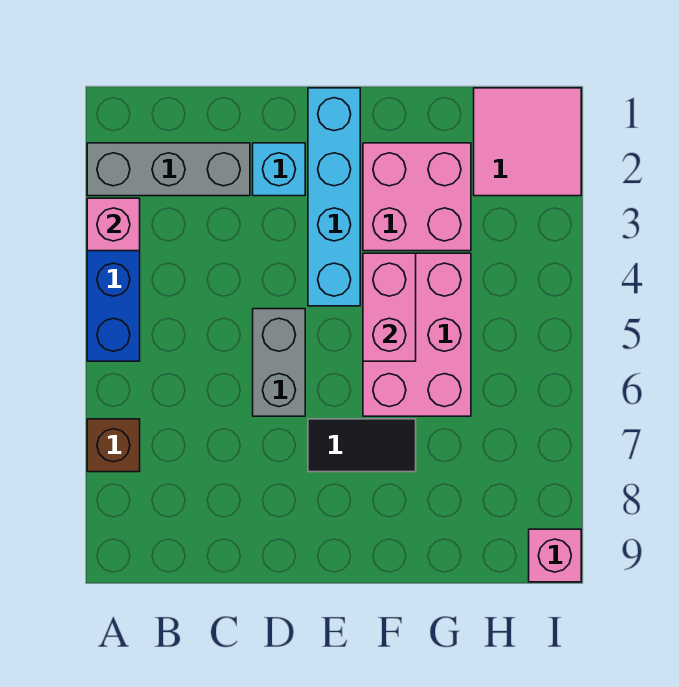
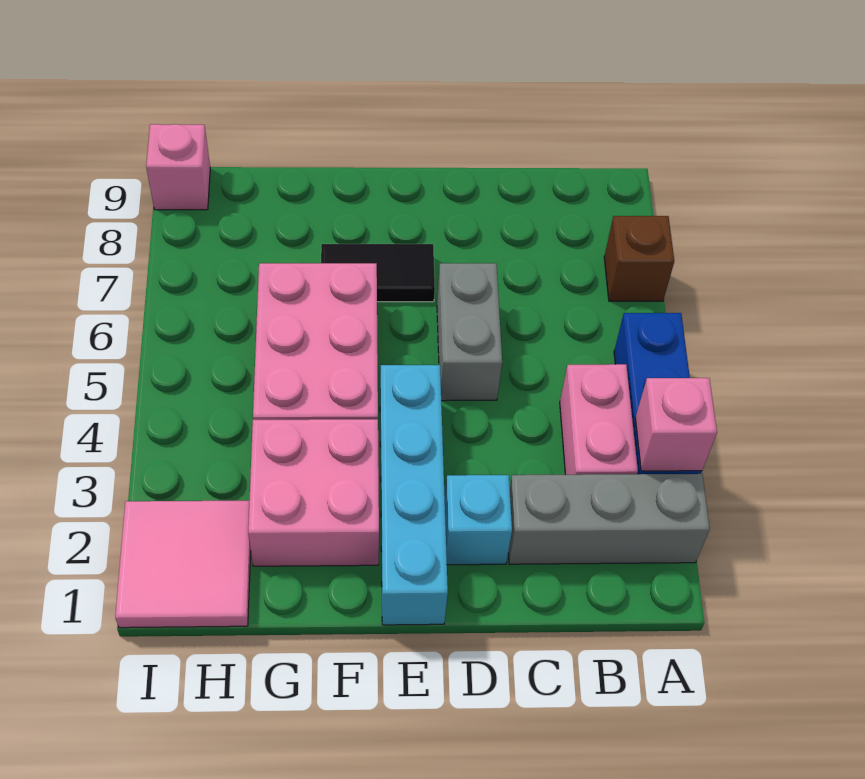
pink brick F4:F5 level 2 -> pink brick B3:B4 level 1

